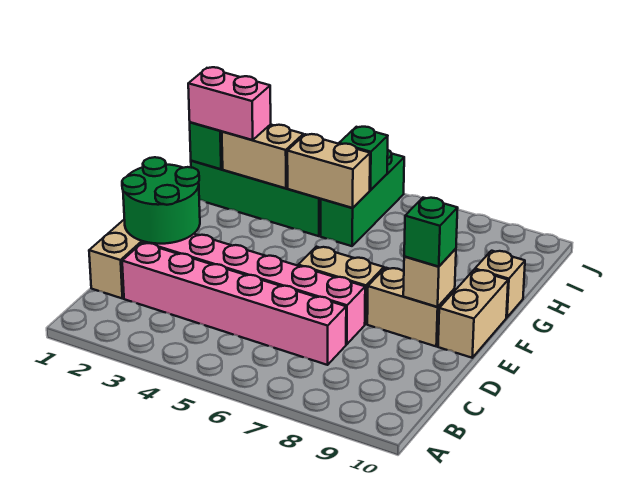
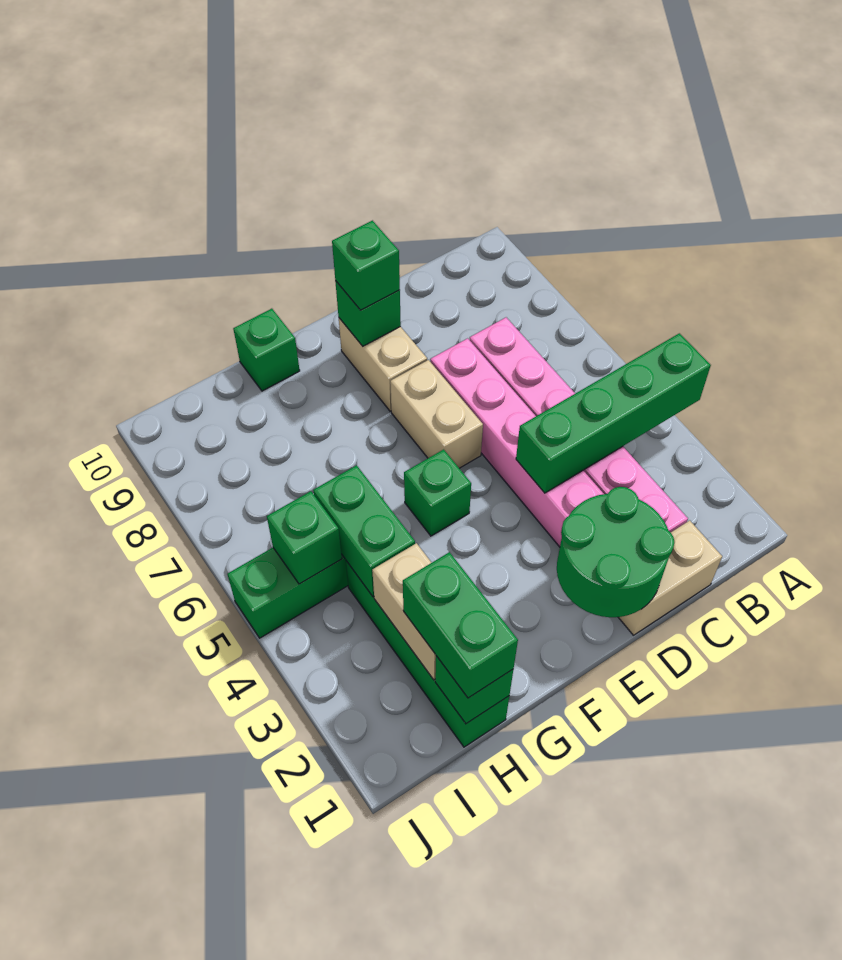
none -> green brick A4:D4 level 2
tan brick E9 level 2 -> green brick E9 level 2
tan brick E10:F10 level 1 -> none
none -> green brick F5 level 1
tan brick G10 level 1 -> green brick G10 level 1
pink brick H1:H2 level 3 -> green brick H1:H2 level 3
tan brick H4:H5 level 2 -> green brick H4:H5 level 2

